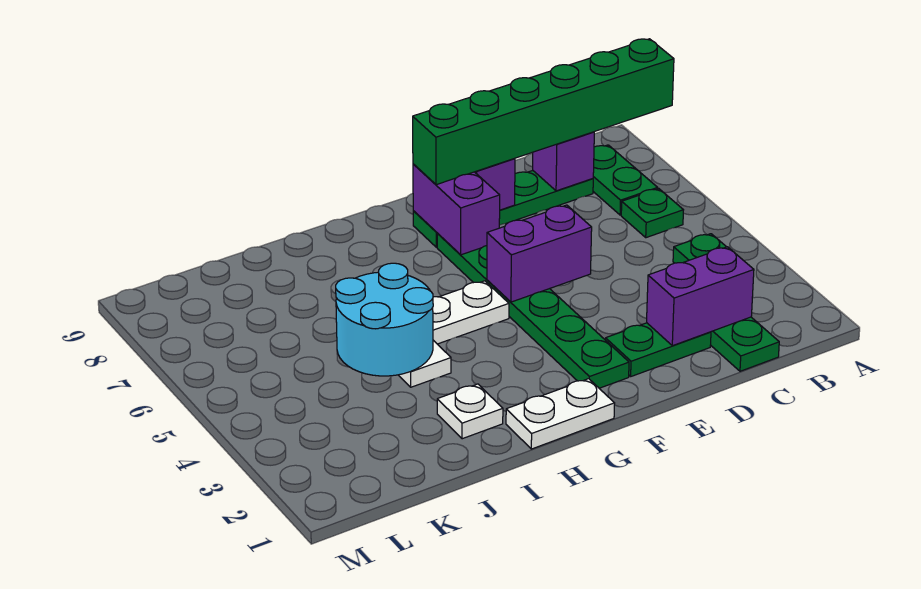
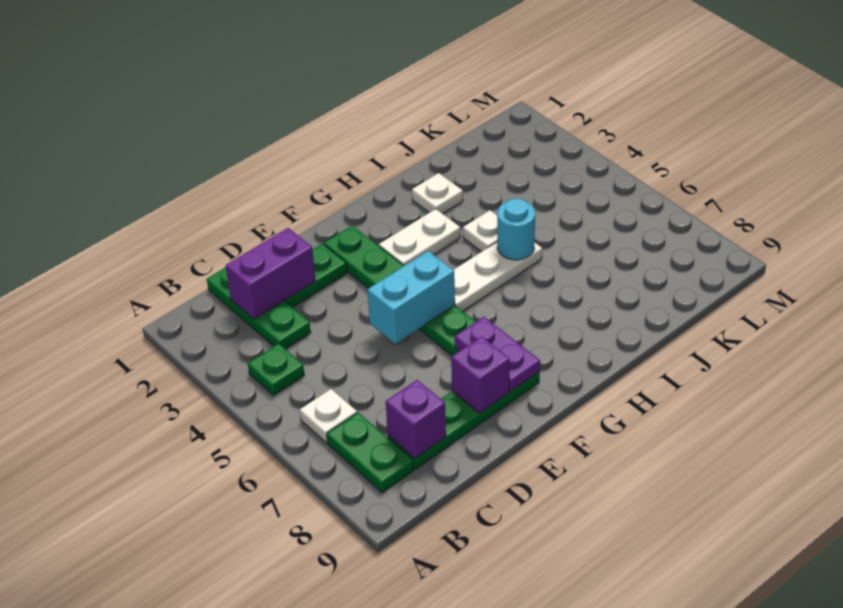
green brick A8:F8 level 3 -> none
green plate B6 level 1 -> white plate B6 level 1
purple brick E5:F5 level 2 -> cyan brick E5:F5 level 2
purple brick F7:F8 level 2 -> purple plate F7:F8 level 2
white plate G1:H1 level 1 -> white plate G3:H3 level 1
cyan round brick I4:J5 level 2 -> cyan round brick I5 level 2

